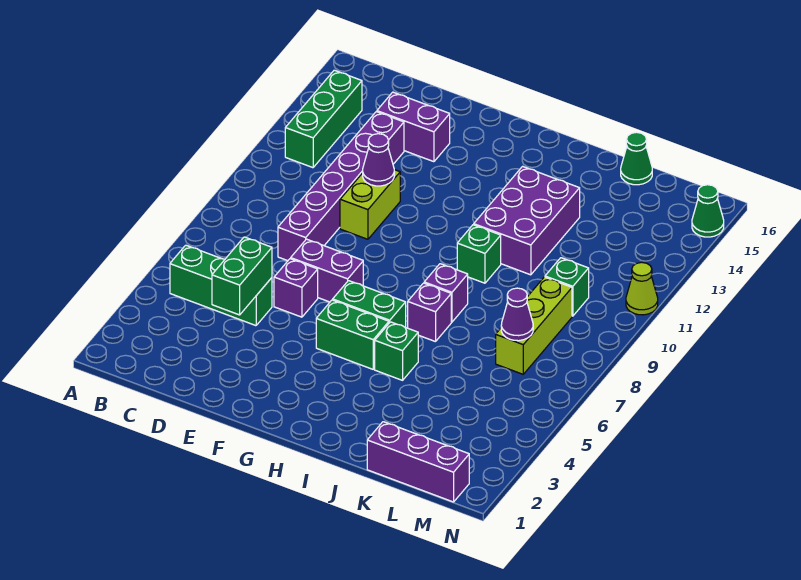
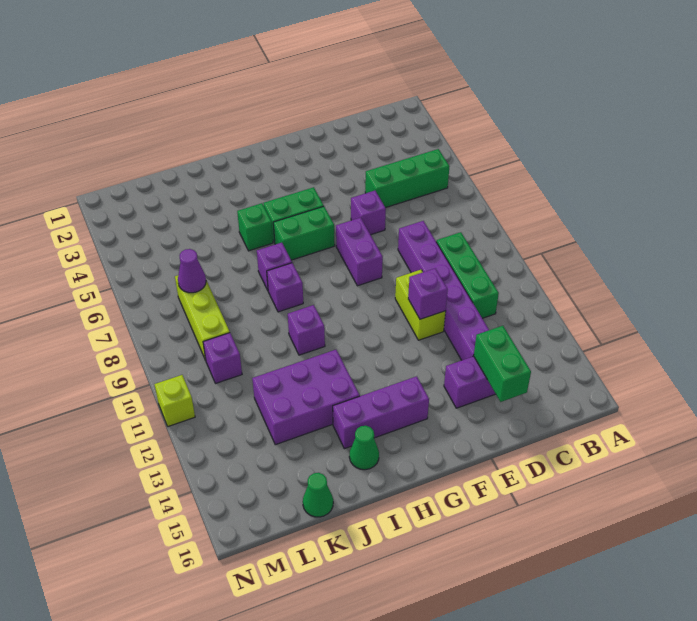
green brick B12:B14 level 1 -> green brick C9:C11 level 1
green brick D4:D5 level 2 -> green brick D14:D15 level 2
purple brick E7:F7 level 1 -> purple brick F7:F8 level 1
purple cone E11 level 2 -> purple brick E11 level 2
green brick I10 level 1 -> purple brick I10 level 1
purple brick I11:J13 level 1 -> purple brick I12:K13 level 1
purple brick K1:M1 level 1 -> purple brick G14:I14 level 1
green brick L10 level 1 -> purple brick L10 level 1
lime cone N11 level 1 -> lime brick N11 level 1
green cone N15 level 1 -> green cone I15 level 1

